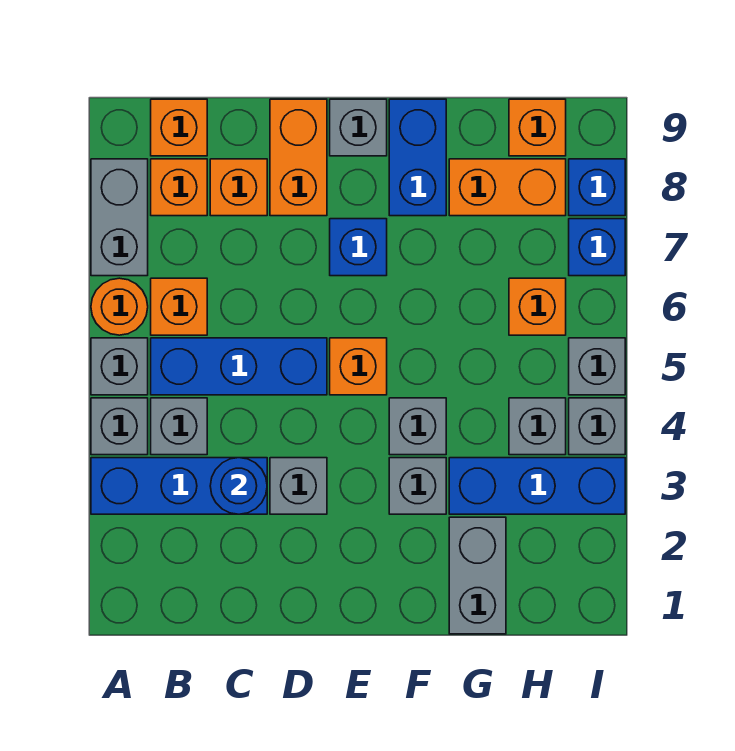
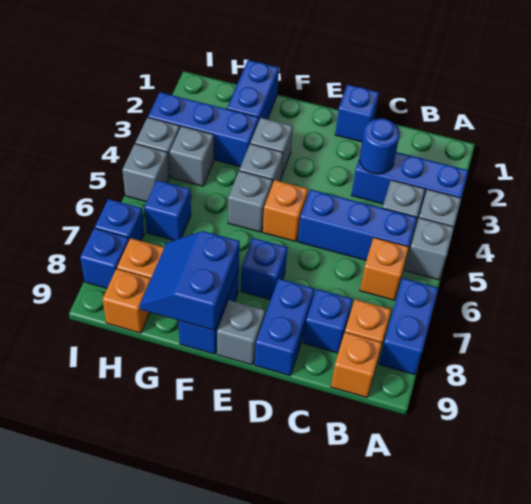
orange round brick A6 level 1 -> none
grey brick A7:A8 level 1 -> blue brick A7:A8 level 1
orange brick C8 level 1 -> blue brick C8 level 1
none -> blue brick D1 level 1
grey brick D3 level 1 -> grey brick F5 level 1
orange brick D8:D9 level 1 -> blue brick D8:D9 level 1
none -> blue slope F8:G9 level 2 top F
grey brick G1:G2 level 1 -> blue brick G1:G2 level 1
orange brick H6 level 1 -> blue brick H6 level 1

